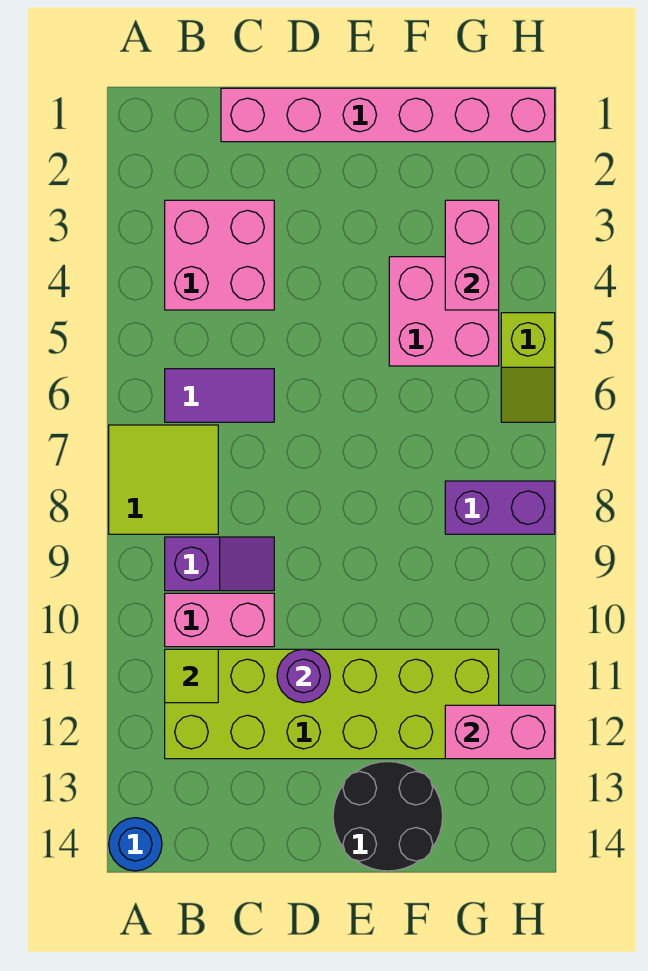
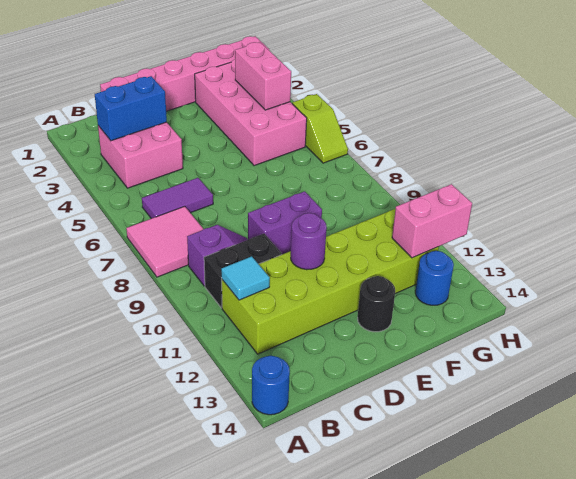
lime tile A7:B8 level 1 -> pink tile A7:B8 level 1
none -> blue brick B3:C3 level 2
pink brick B10:C10 level 1 -> black brick B10:C10 level 1
lime tile B11 level 2 -> cyan tile B11 level 2
black round brick E13:F14 level 1 -> black round brick E13 level 1
pink brick F4:G5 level 1 -> pink brick F2:G5 level 1
purple brick G8:H8 level 1 -> purple brick D9:E9 level 1
none -> blue round brick G13 level 1

